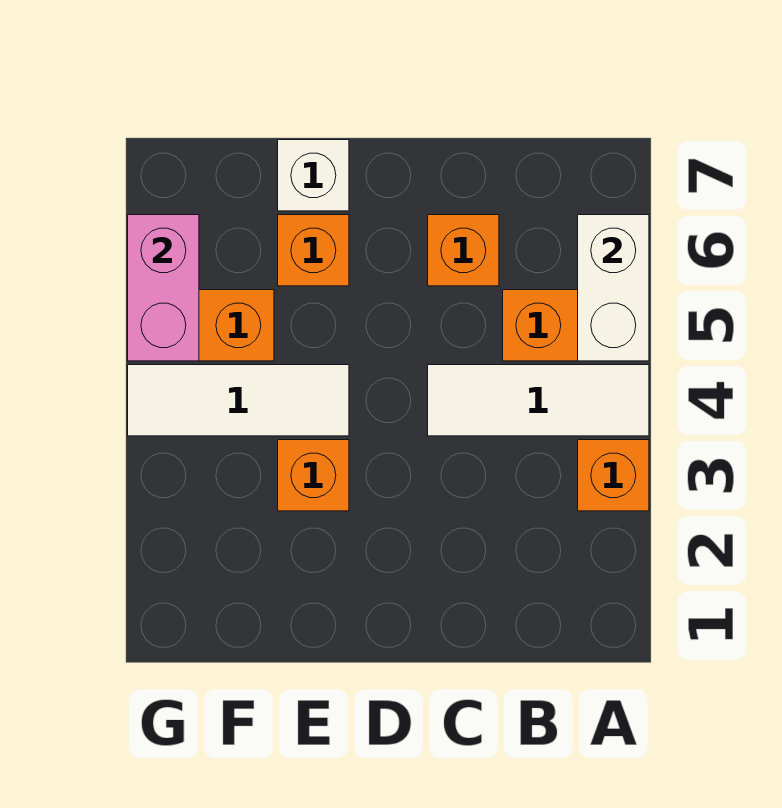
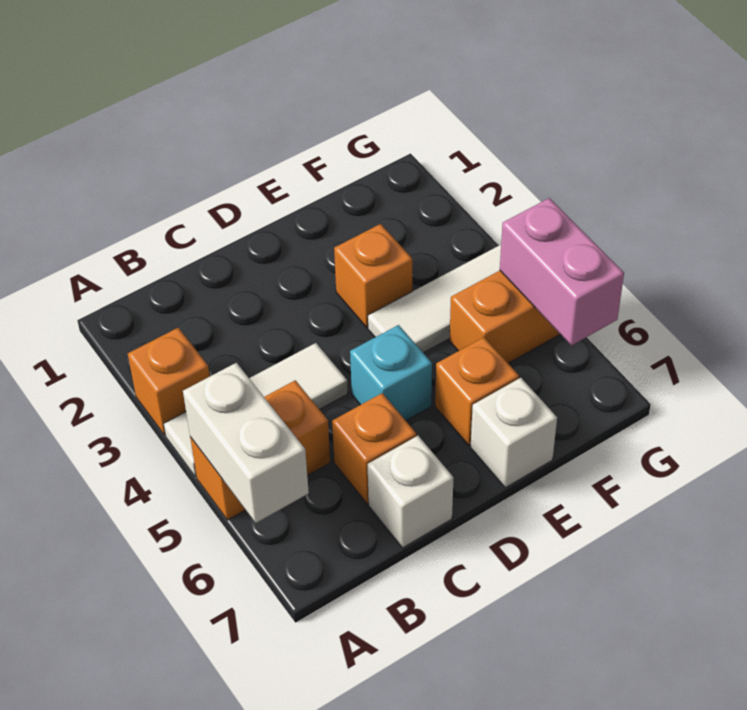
none -> white brick C7 level 1
none -> cyan brick D5 level 1

